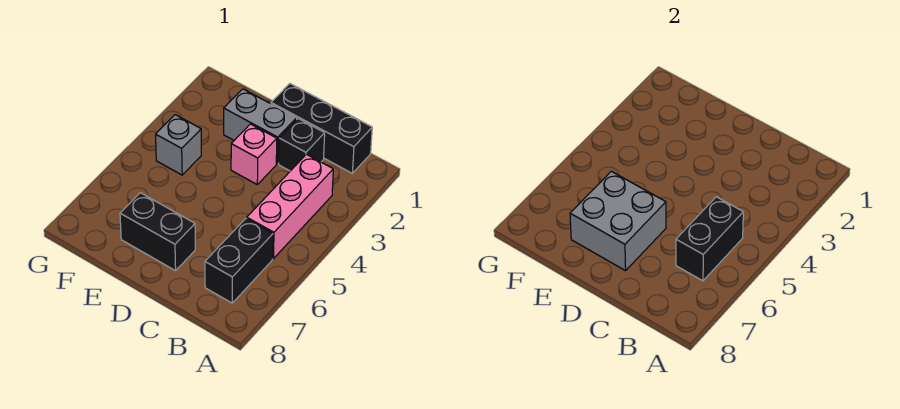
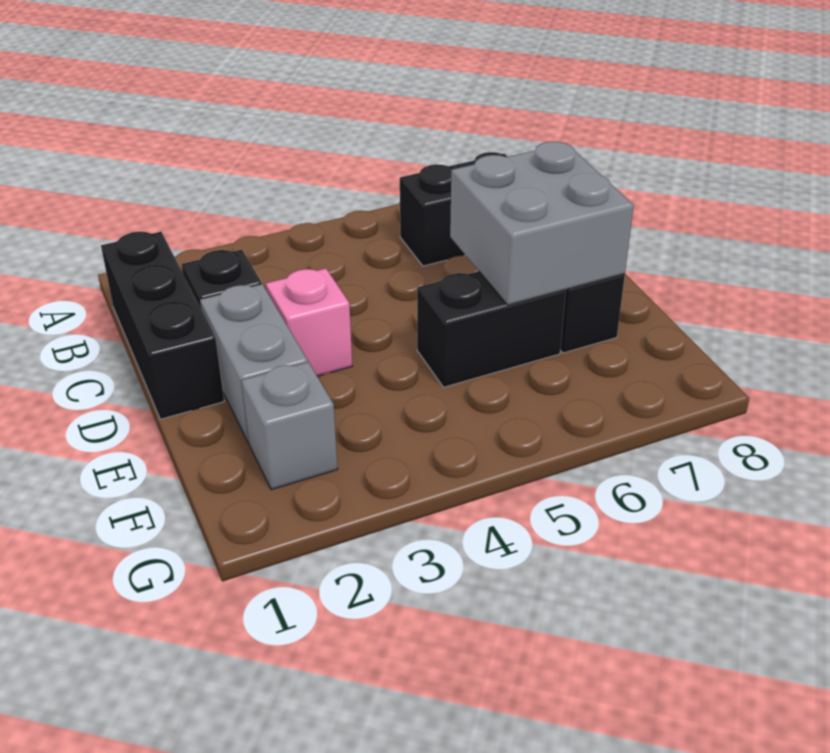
pink brick B3:B5 level 1 -> none
black brick B5:B6 level 2 -> black brick E5:E6 level 1
grey brick F4 level 1 -> grey brick F2 level 1

